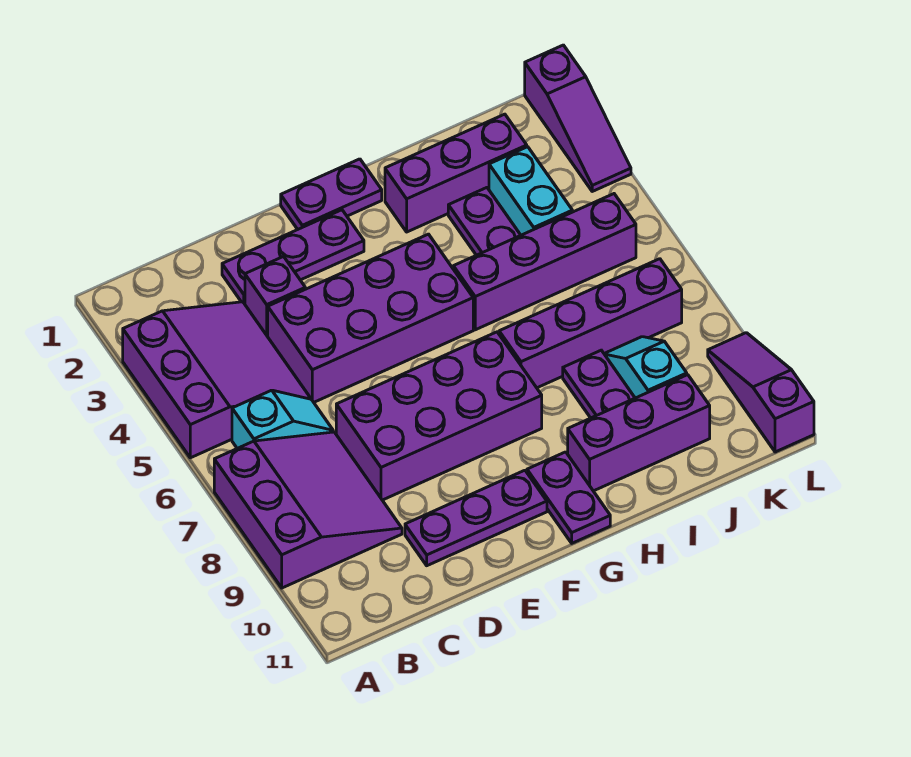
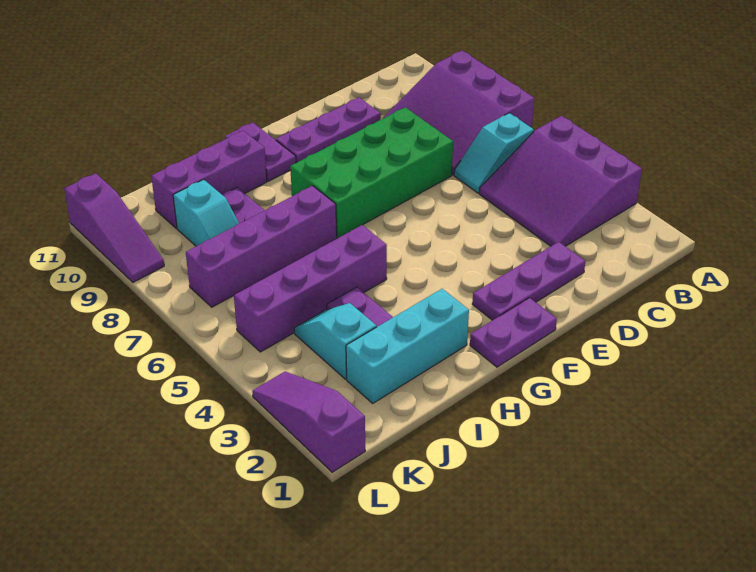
purple brick D3 level 1 -> none
purple brick D4:G5 level 1 -> none
purple brick D7:G8 level 1 -> green brick D7:G8 level 1
purple brick H2:J2 level 1 -> cyan brick H2:J2 level 1
cyan brick J3:J4 level 1 -> cyan slope J3:J4 level 1 top 3

